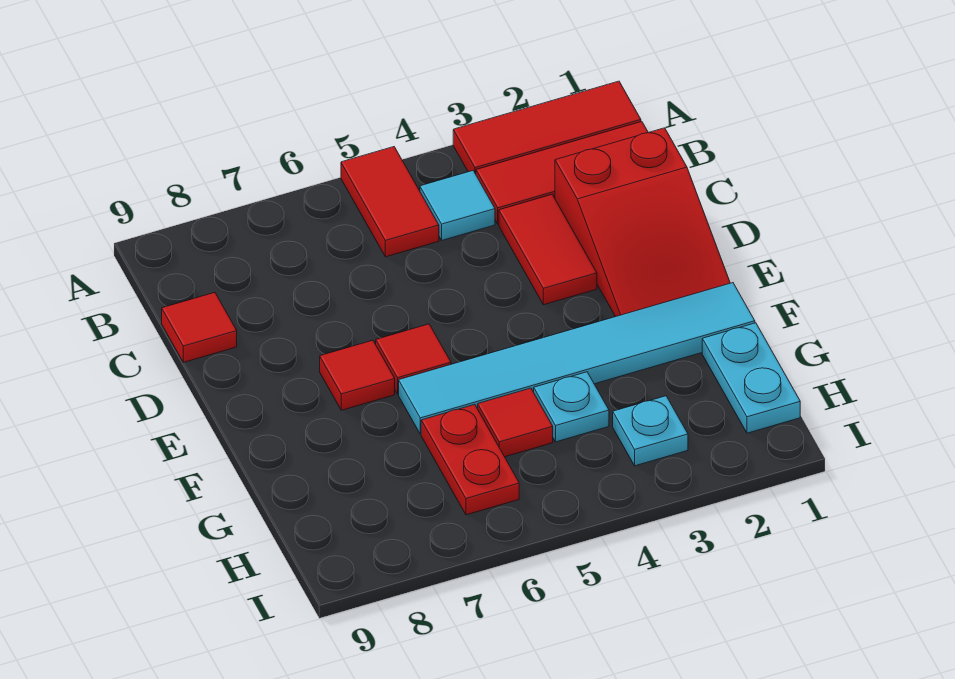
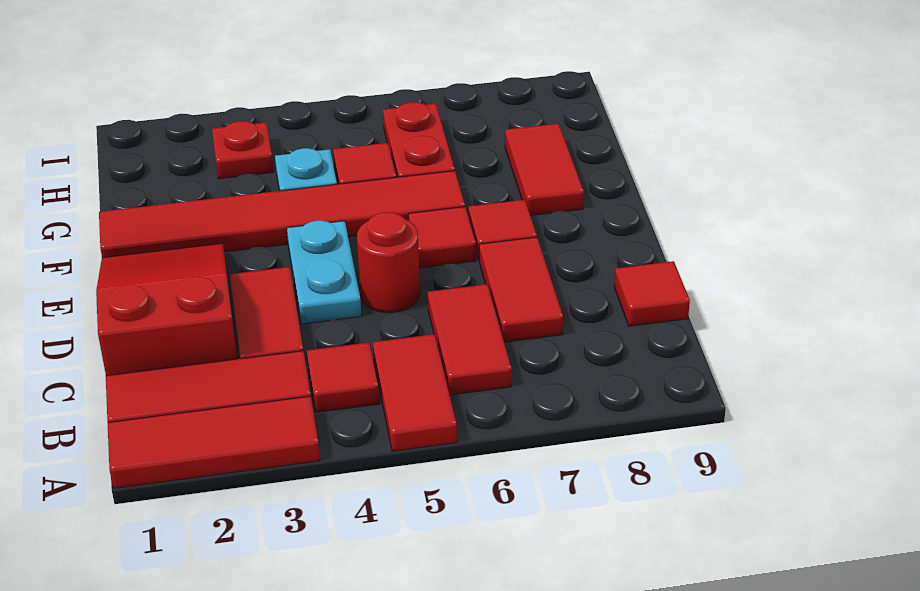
cyan tile B4 level 1 -> red tile B4 level 1
none -> red tile B6:C6 level 1
none -> red tile C7:D7 level 1
none -> red round brick D5 level 1
cyan tile F1:F6 level 1 -> red tile F1:F6 level 1
none -> red tile F8:G8 level 1
cyan plate G1:H1 level 1 -> cyan plate D4:E4 level 1
cyan plate H3 level 1 -> red plate H3 level 1

